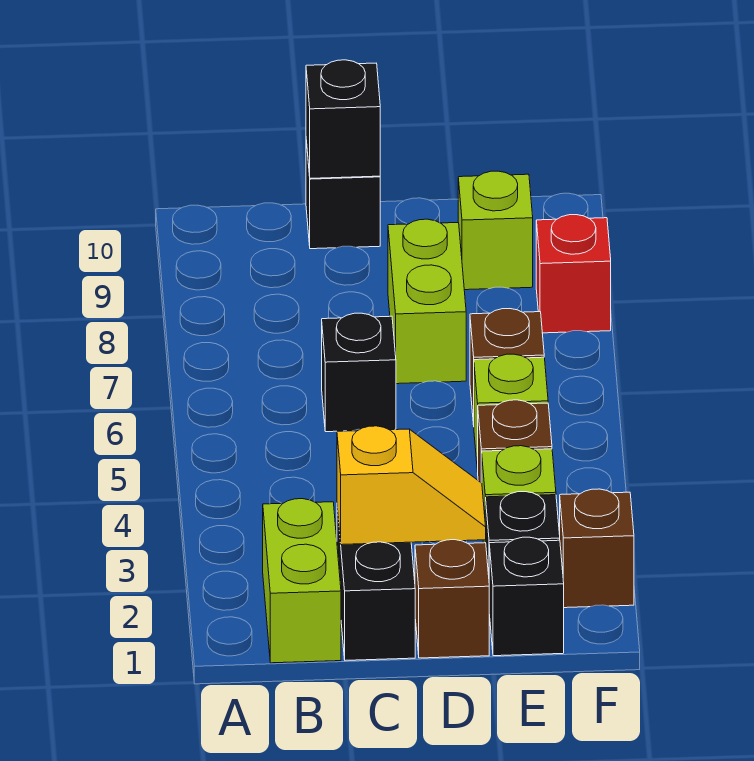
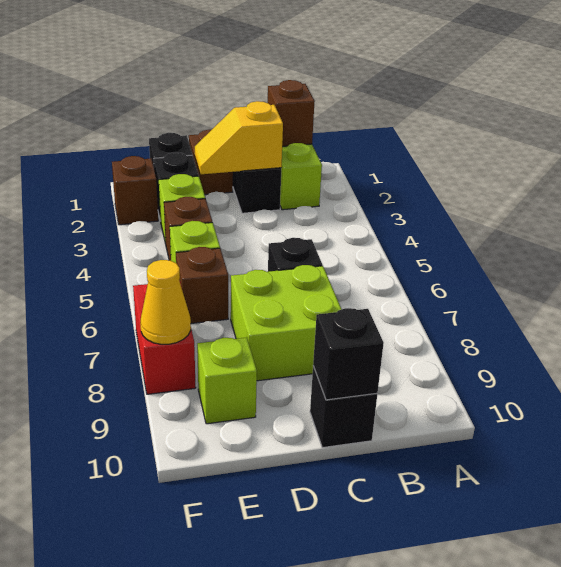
none -> brown brick B1 level 2
lime brick D7:D8 level 1 -> lime brick C7:D8 level 1
red brick F8 level 1 -> red brick F7:F8 level 1
none -> yellow cone F8 level 2

